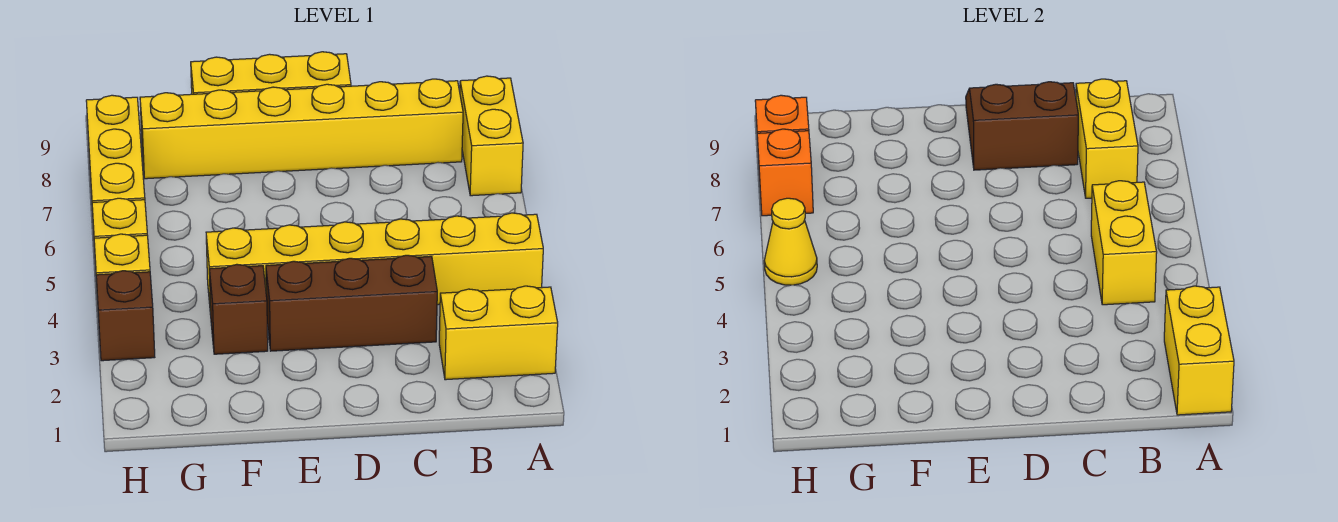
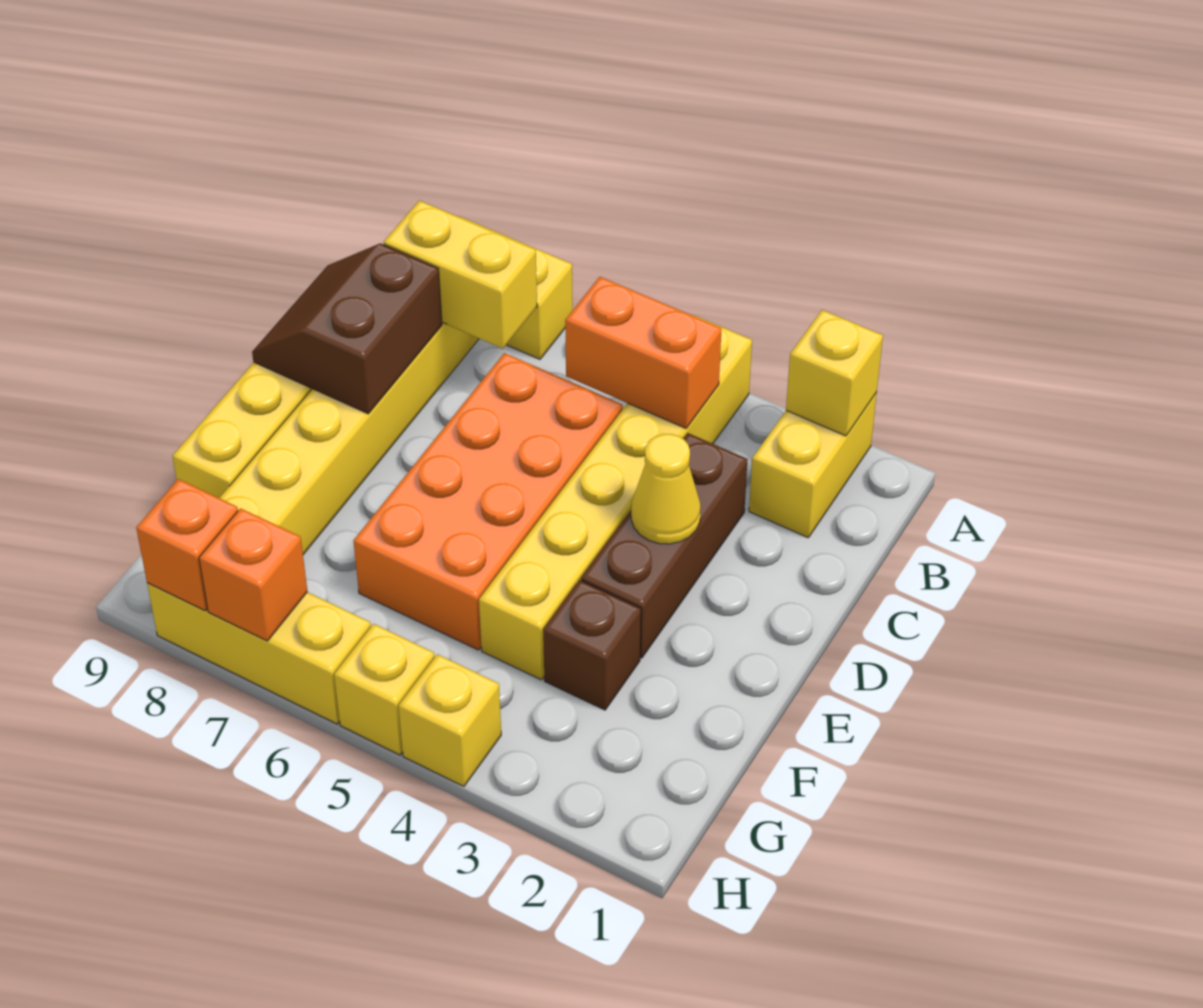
yellow brick A1:A2 level 2 -> yellow brick A2 level 2
yellow brick B4:B5 level 2 -> orange brick B4:B5 level 2
none -> orange brick C5:F6 level 1
brown brick H3 level 1 -> none
yellow cone H5 level 2 -> yellow cone D3 level 2

